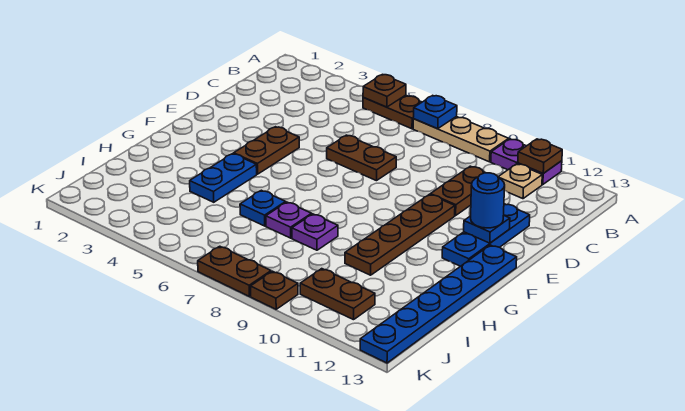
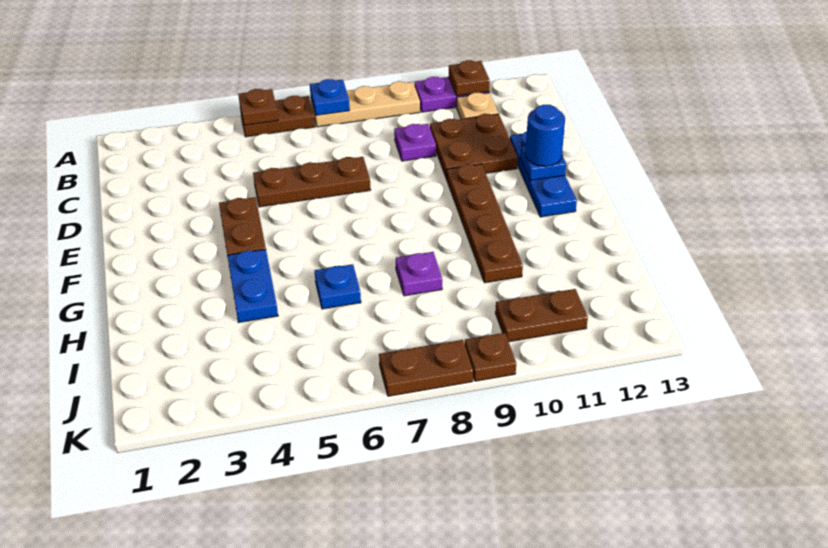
brown plate C10:D10 level 1 -> brown plate C10:D11 level 1
brown plate D6:D7 level 1 -> brown plate D5:D7 level 1
blue plate F13:K13 level 1 -> none
purple plate H7 level 1 -> purple plate C9 level 1

